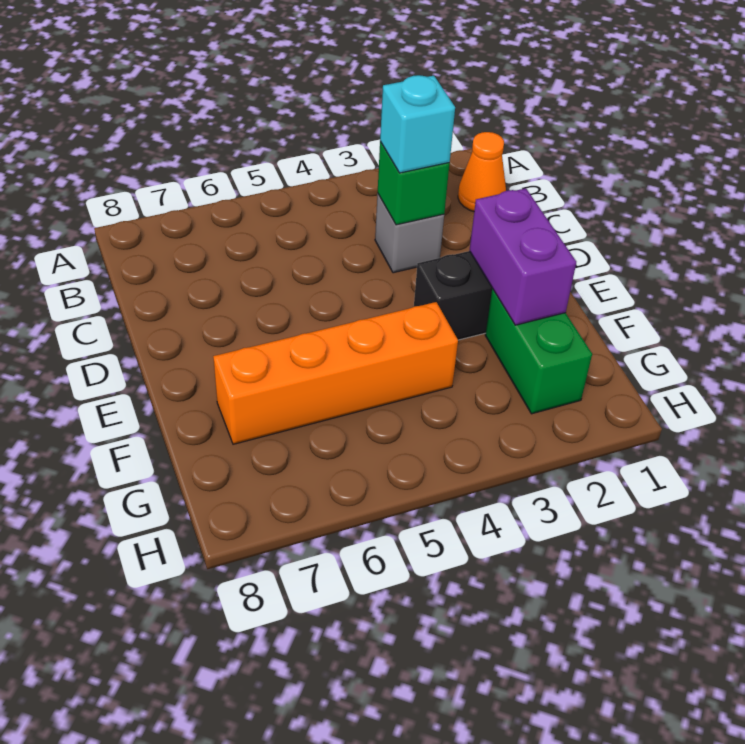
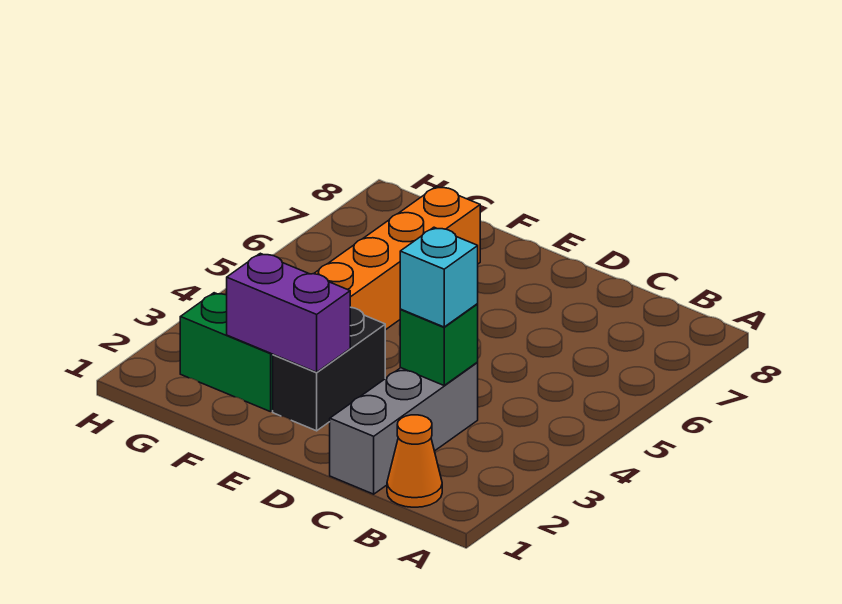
grey brick C3 level 1 -> grey brick C1:C3 level 1

